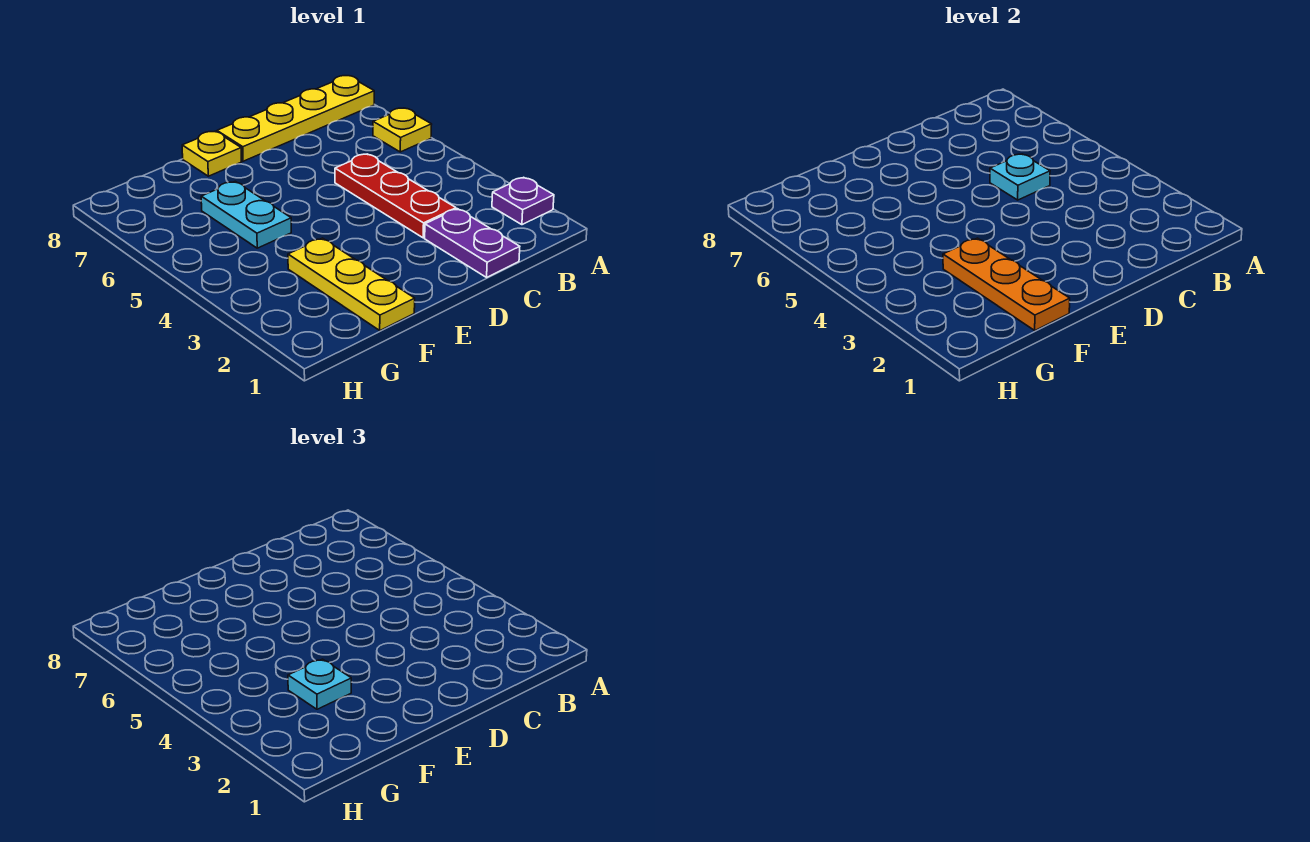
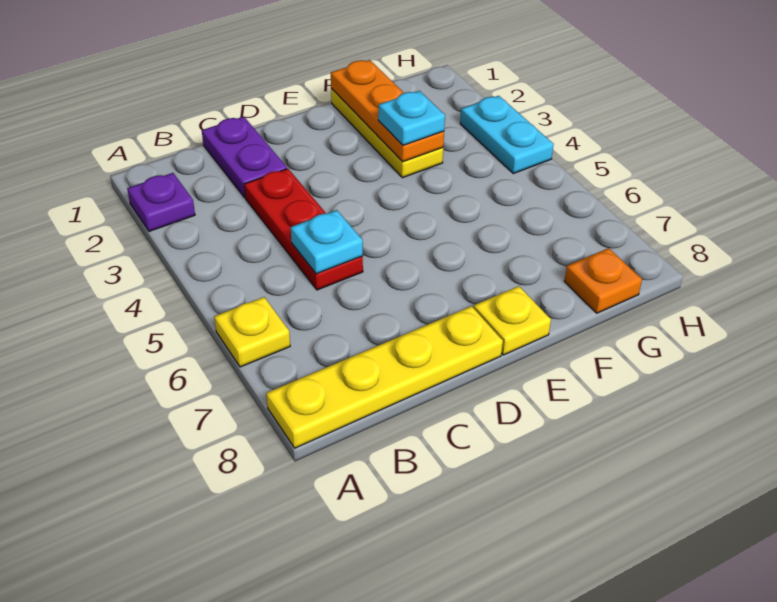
cyan plate F5:F6 level 1 -> cyan plate H3:H4 level 1
none -> orange plate G8 level 1

